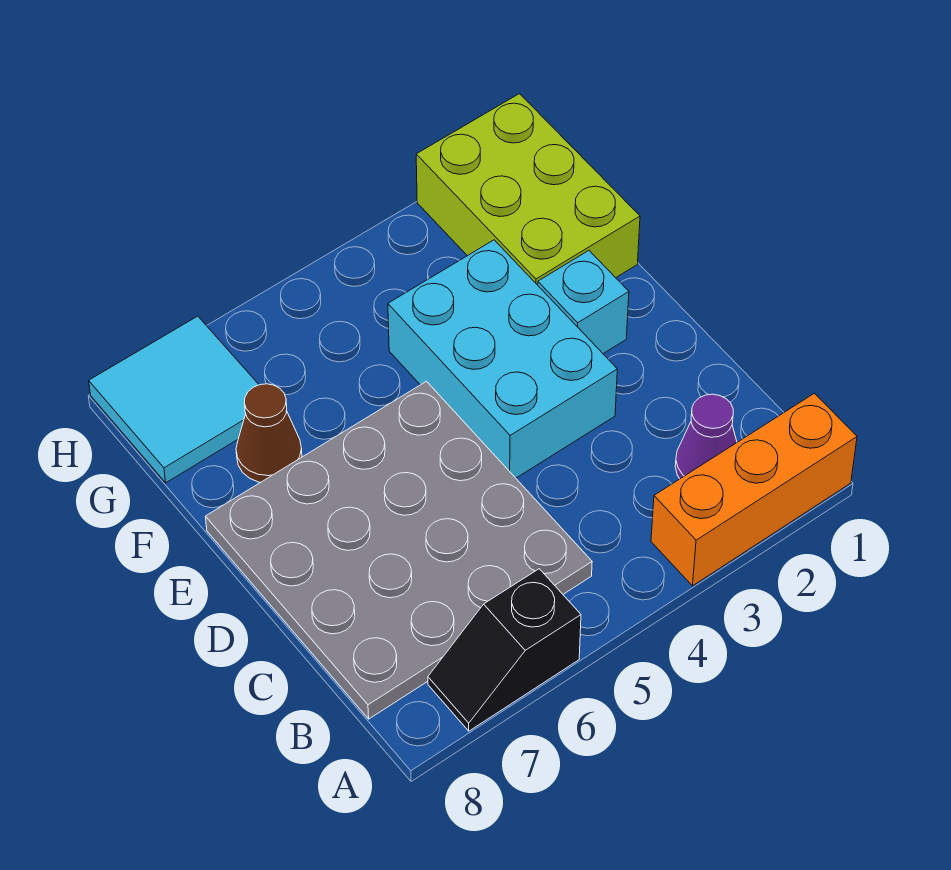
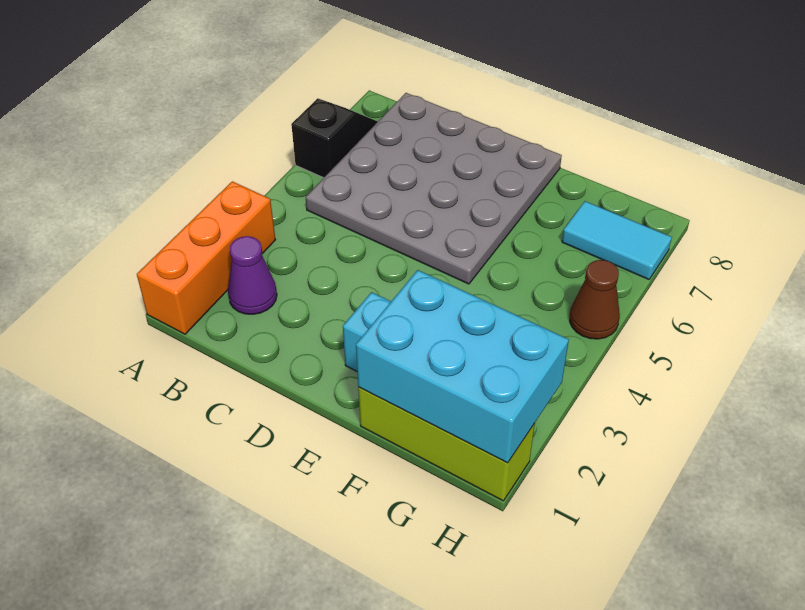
cyan brick D3:F4 level 1 -> cyan brick F1:H2 level 2
lime brick F1:H2 level 1 -> lime brick F1:H1 level 1
brown cone F7 level 1 -> brown cone H5 level 1
cyan tile G7:H8 level 1 -> cyan tile G7:H7 level 1

